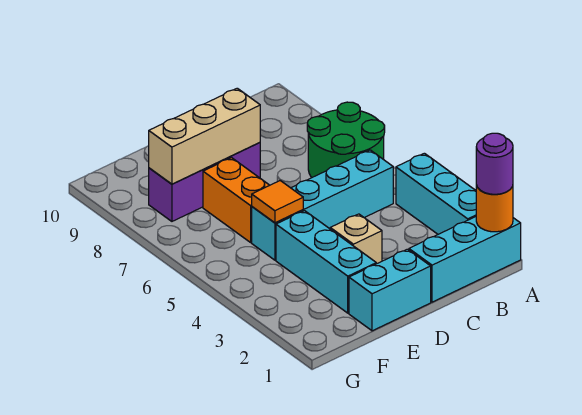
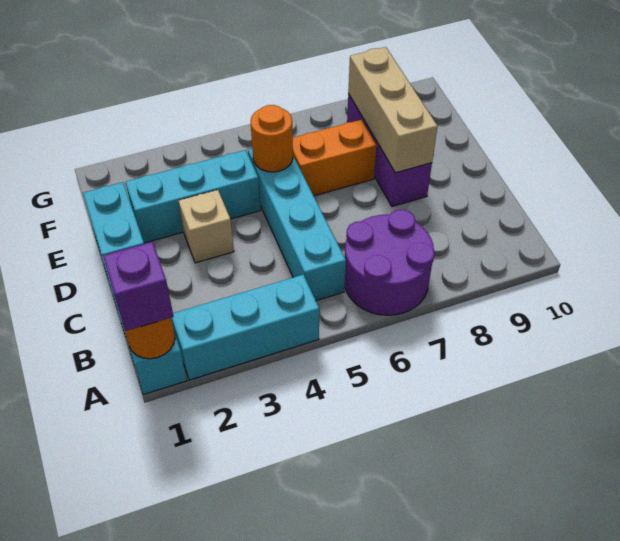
purple round brick A1 level 3 -> purple brick A1 level 3
green round brick A6:B7 level 1 -> purple round brick A6:B7 level 1
orange tile E5 level 2 -> orange round brick E5 level 2

